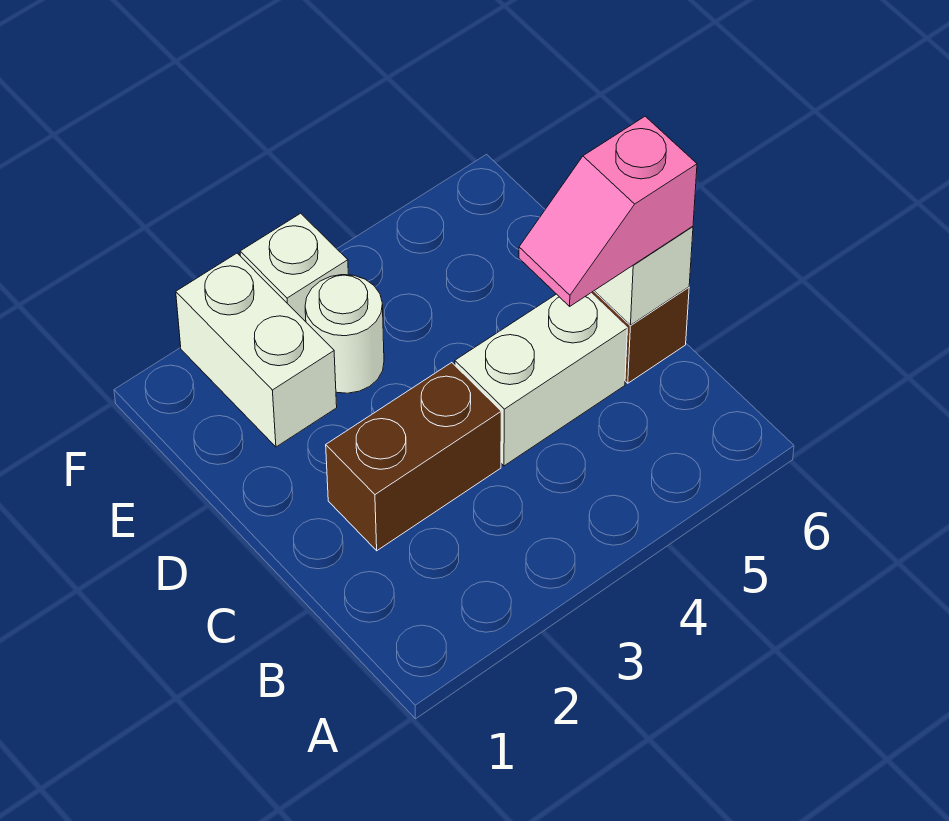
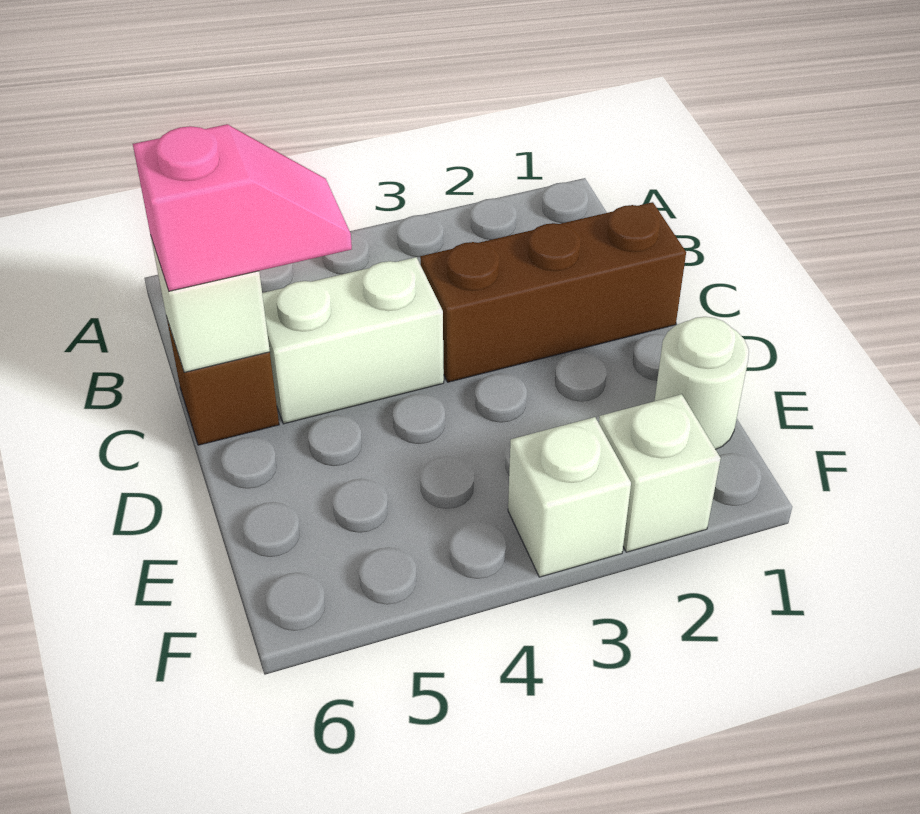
brown brick C2:C3 level 1 -> brown brick C1:C3 level 1
white brick E2:F2 level 1 -> white brick F2 level 1
white round brick E3 level 1 -> white round brick E1 level 1

